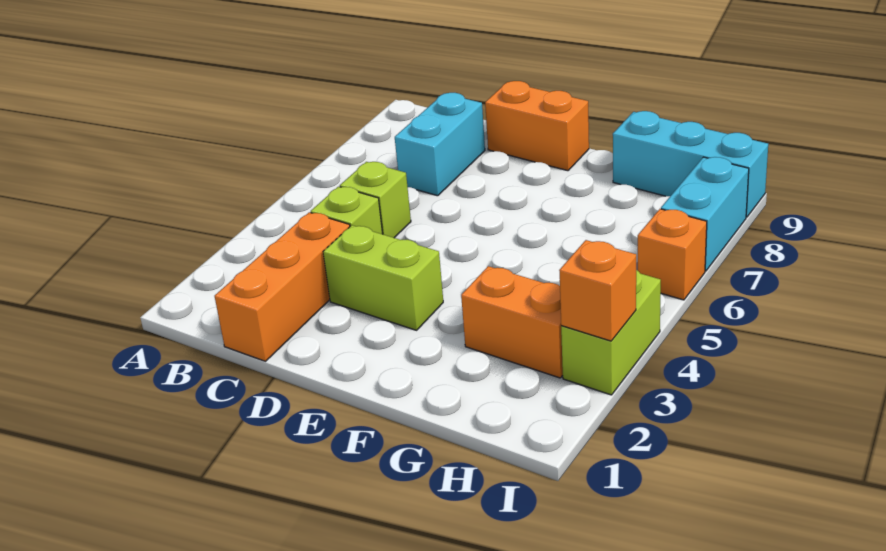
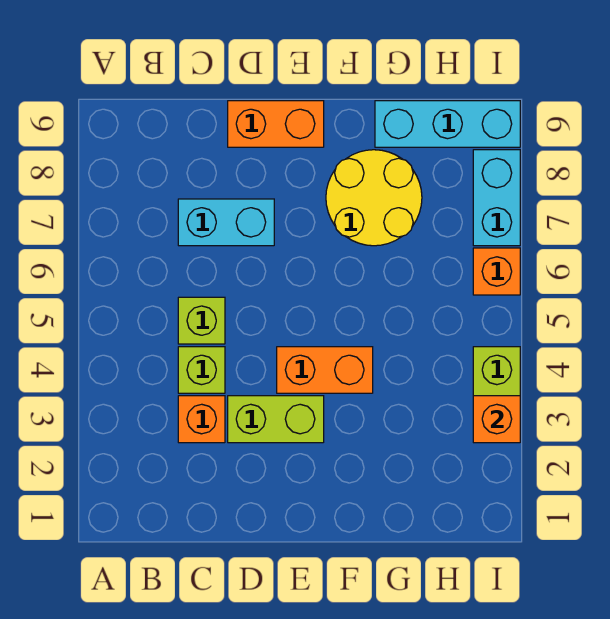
orange brick C1:C3 level 1 -> orange brick C3 level 1
cyan brick C7:C8 level 1 -> cyan brick C7:D7 level 1
none -> yellow round brick F7:G8 level 1
orange brick G3:H3 level 1 -> orange brick E4:F4 level 1

